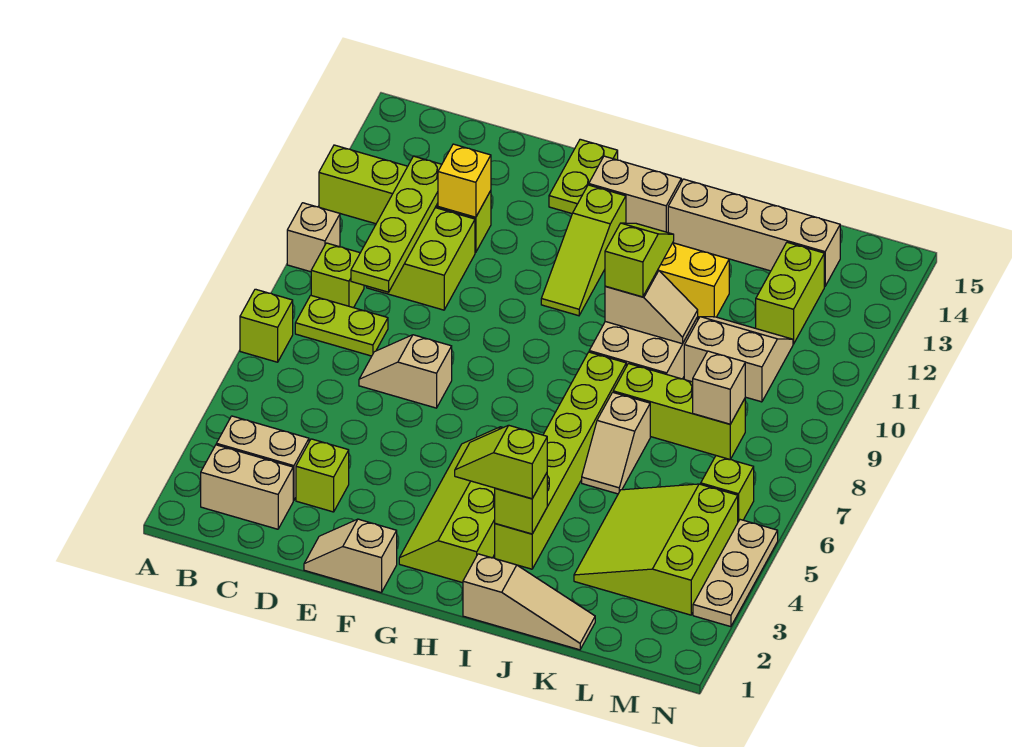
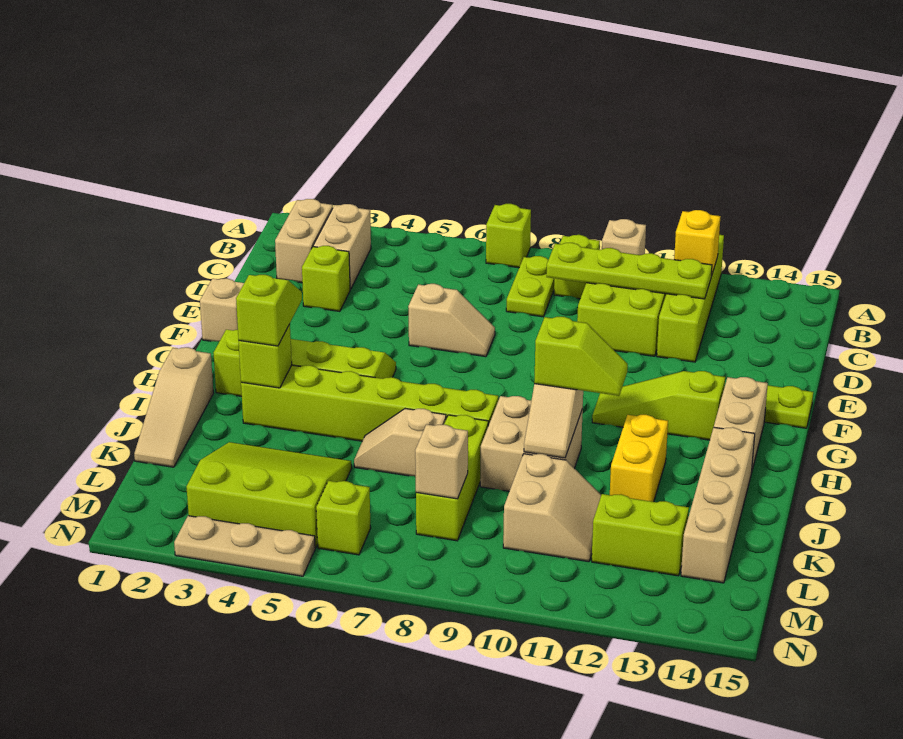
tan slope D7:E7 level 1 top E -> tan slope E6:E7 level 1 top 6
yellow brick D12 level 2 -> yellow brick B12 level 2

